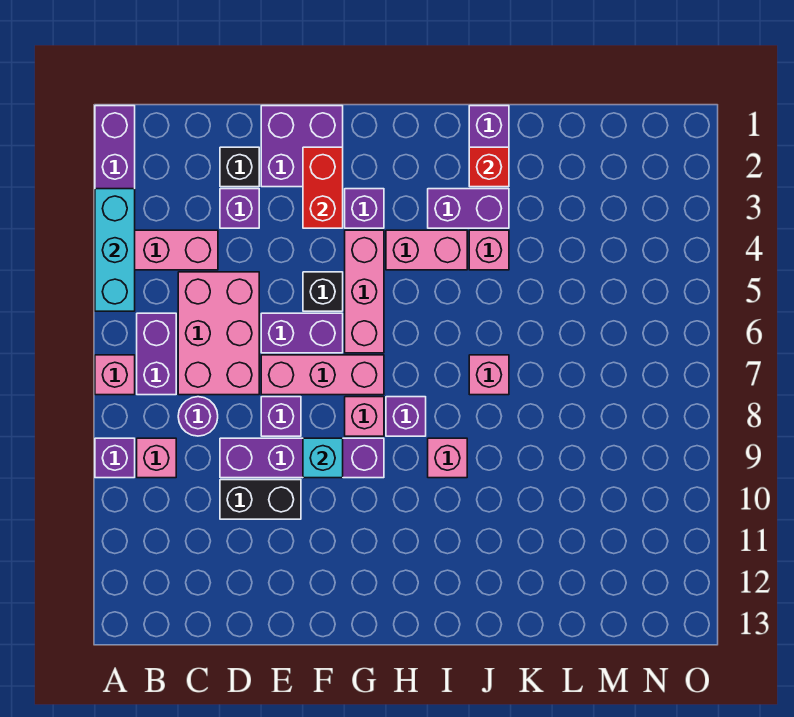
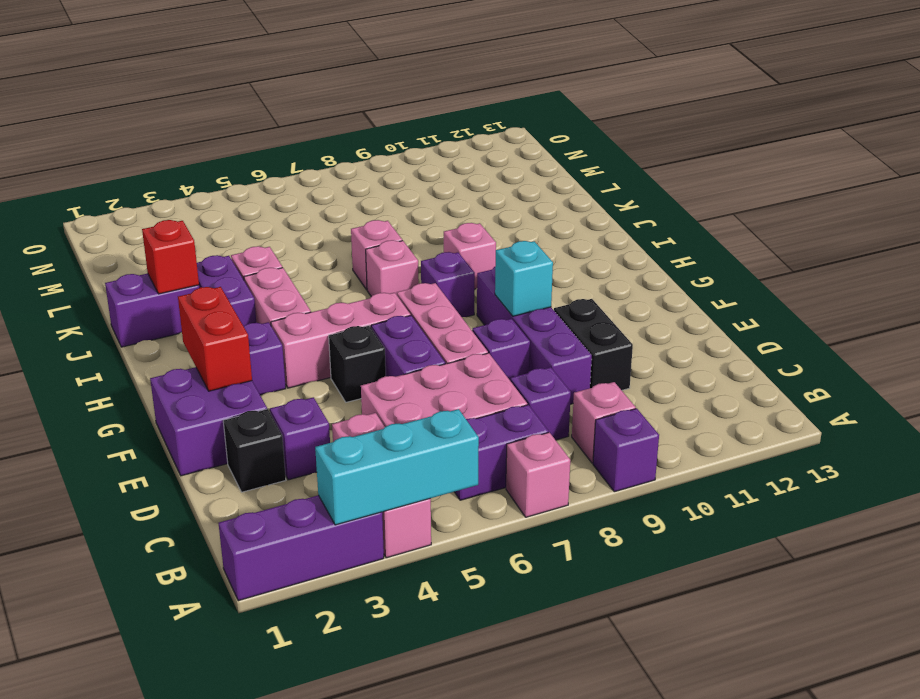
purple round brick C8 level 1 -> purple brick C8 level 1
red brick F2:F3 level 2 -> red brick F2:G2 level 2
pink brick G8 level 1 -> pink brick I7 level 1

